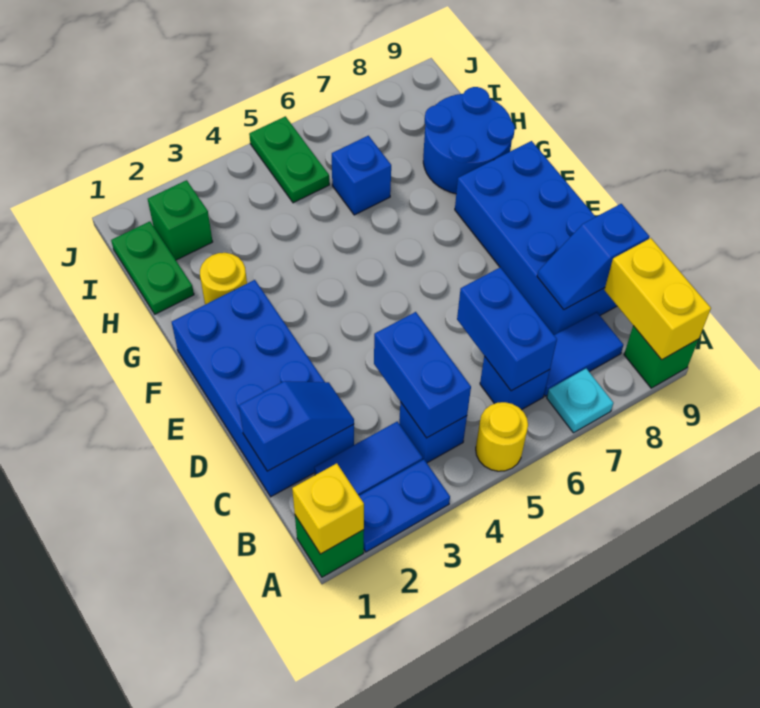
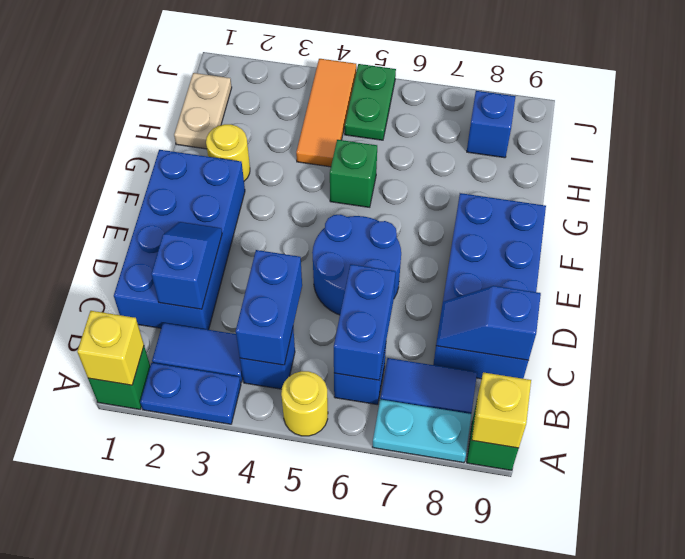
cyan plate A7 level 1 -> cyan plate A7:A8 level 1
yellow brick A9:B9 level 2 -> yellow brick A9 level 2
blue slope C1:C2 level 2 top 1 -> blue slope C2:D2 level 2 top C
blue round brick G8:H9 level 1 -> blue round brick D5:E6 level 1
green plate H1:I1 level 1 -> tan plate H1:I1 level 1
none -> orange tile H4:J4 level 1
blue brick H6 level 1 -> blue brick I8 level 1
green brick I2 level 1 -> green brick G5 level 1

